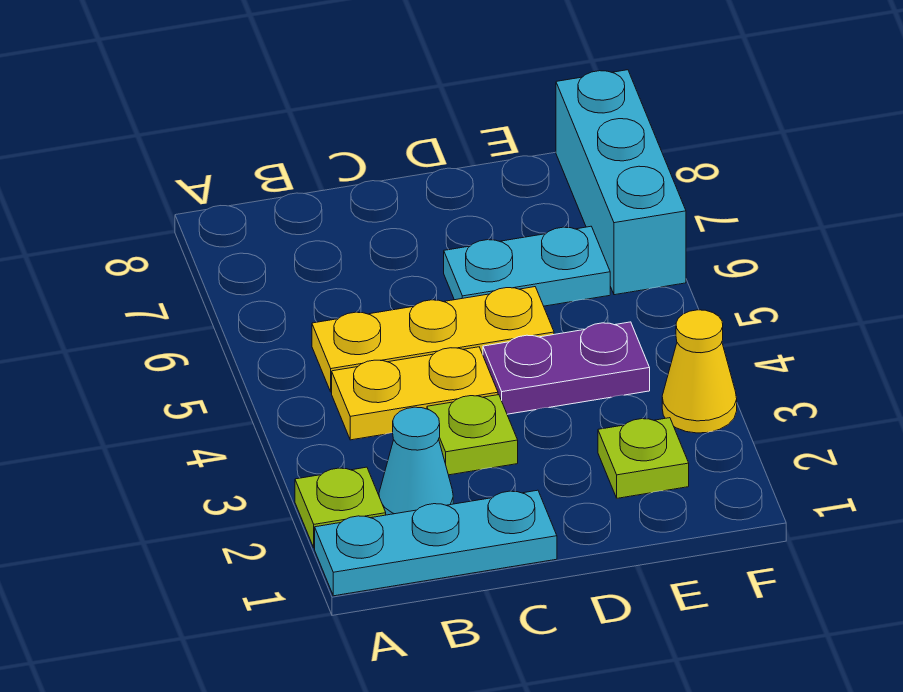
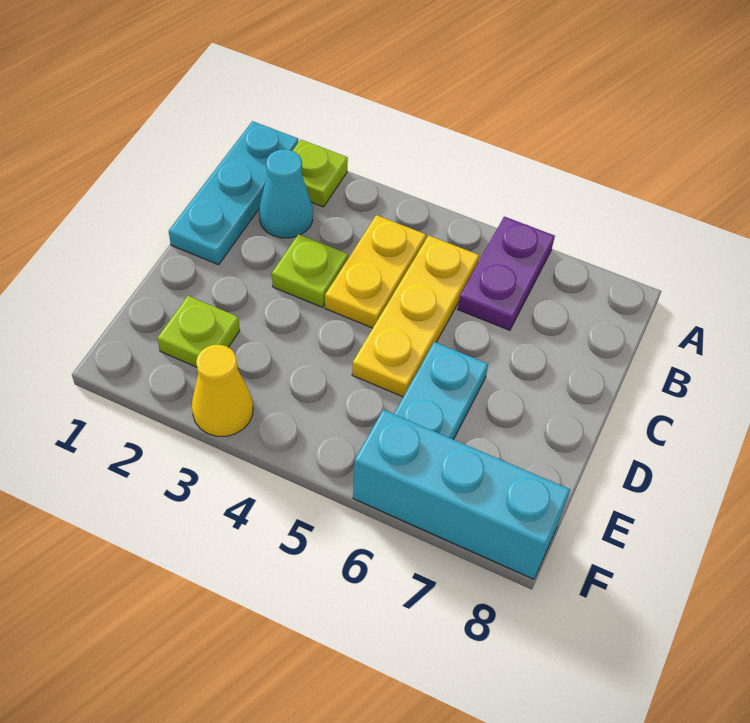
purple plate D4:E4 level 1 -> purple plate A6:B6 level 1

